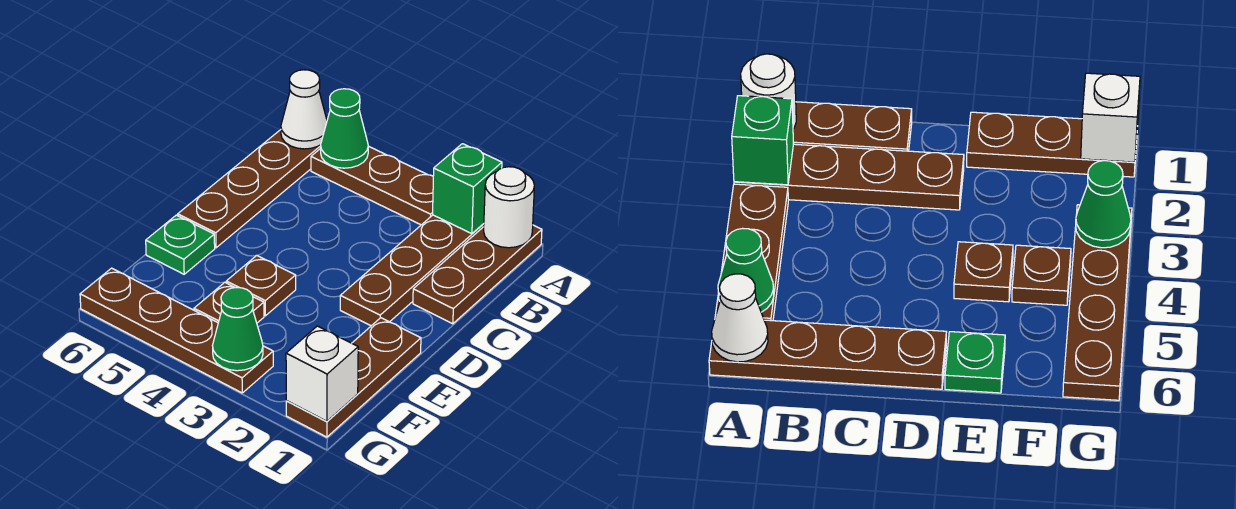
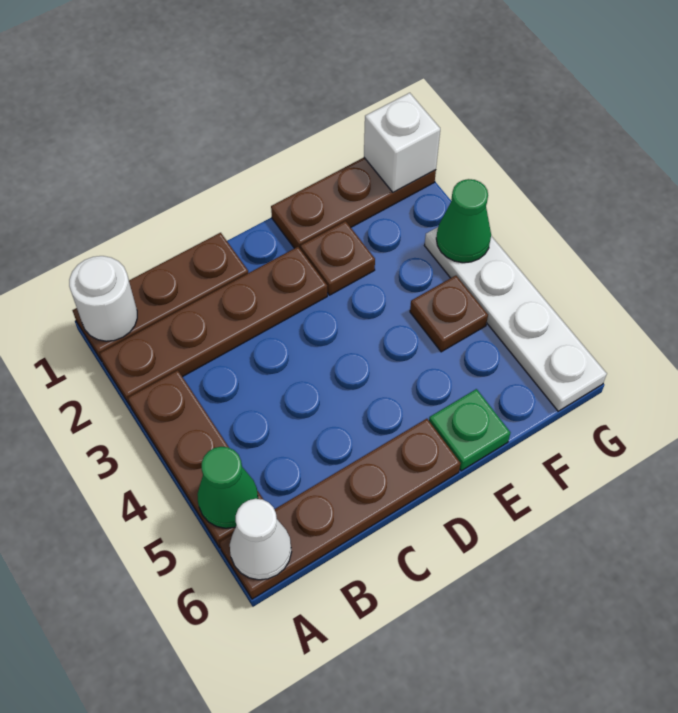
green brick A2 level 2 -> none
brown plate E4 level 1 -> brown plate E2 level 1
brown plate G3:G6 level 1 -> white plate G3:G6 level 1

